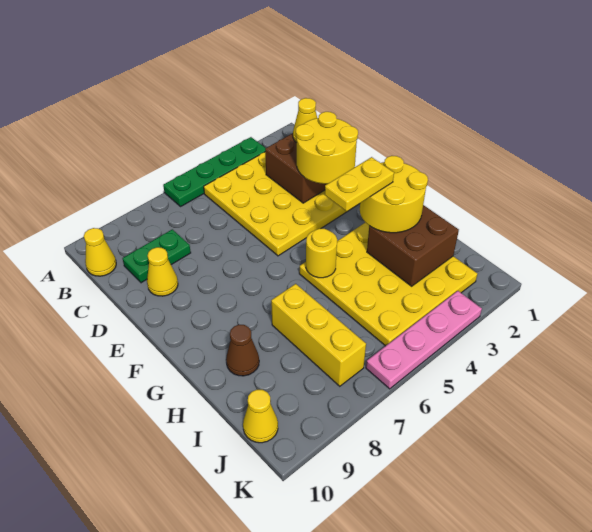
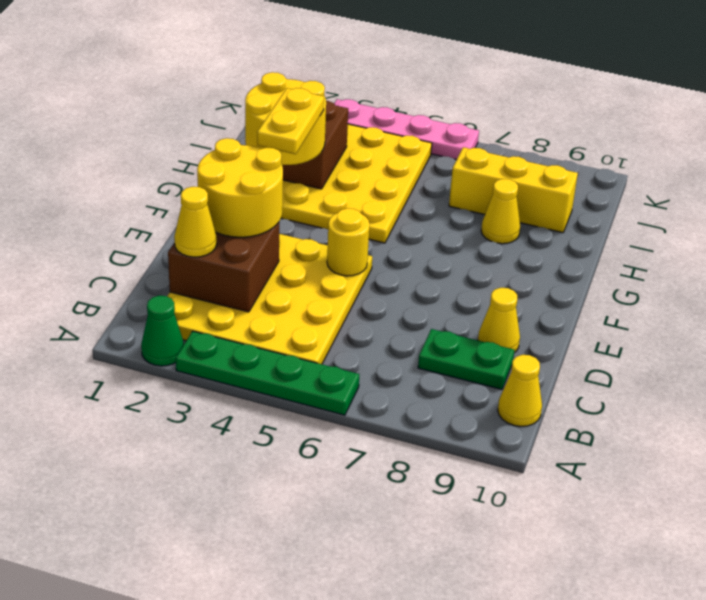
none -> green cone A2 level 1
yellow plate G3:G4 level 4 -> yellow plate F3:G3 level 4
yellow round brick G5 level 2 -> yellow round brick E5 level 2
yellow brick H7:J7 level 1 -> yellow brick I7:I9 level 1
brown cone H9 level 1 -> none
yellow cone J10 level 1 -> yellow cone H8 level 1

